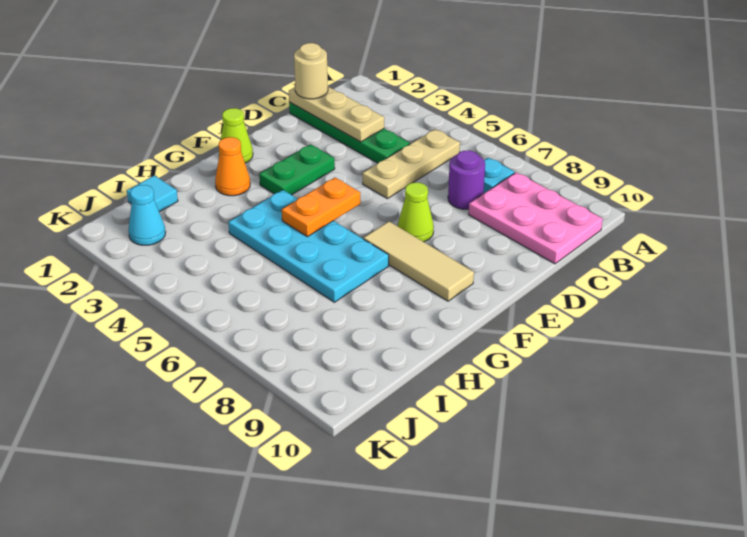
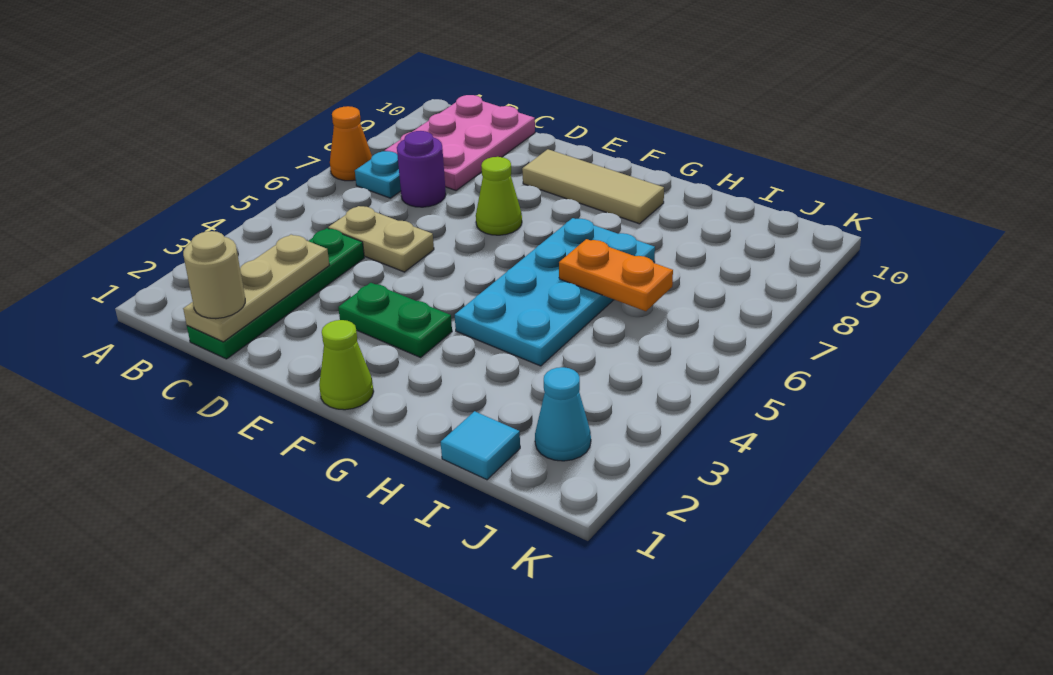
tan plate B5:D5 level 1 -> tan plate C5:D5 level 1
orange plate F5:G5 level 2 -> orange plate H6:I6 level 2
tan tile F7:F9 level 1 -> tan tile E9:G9 level 1
orange cone G2 level 1 -> orange cone A7 level 1

